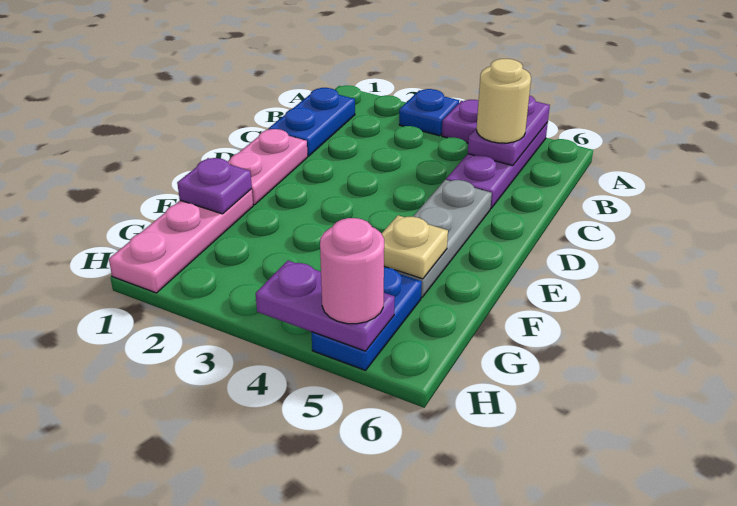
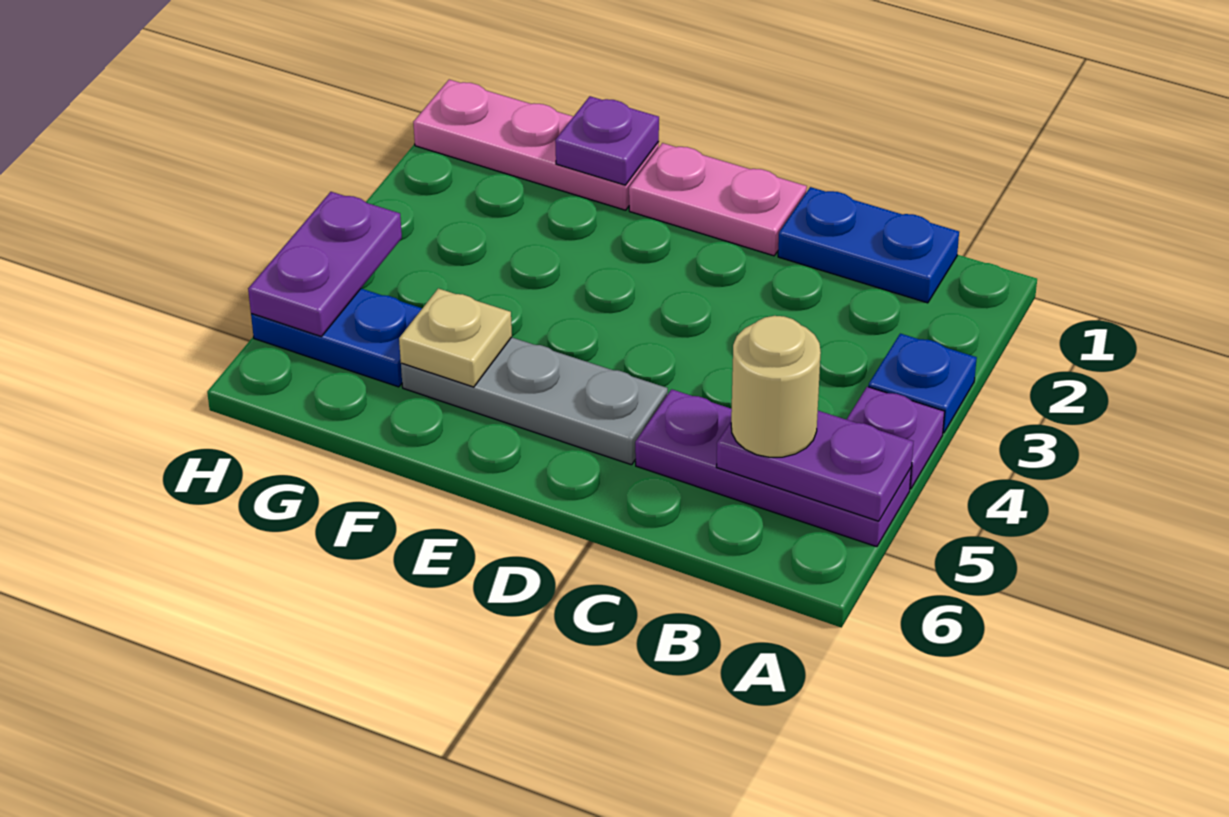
pink round brick H5 level 3 -> none

